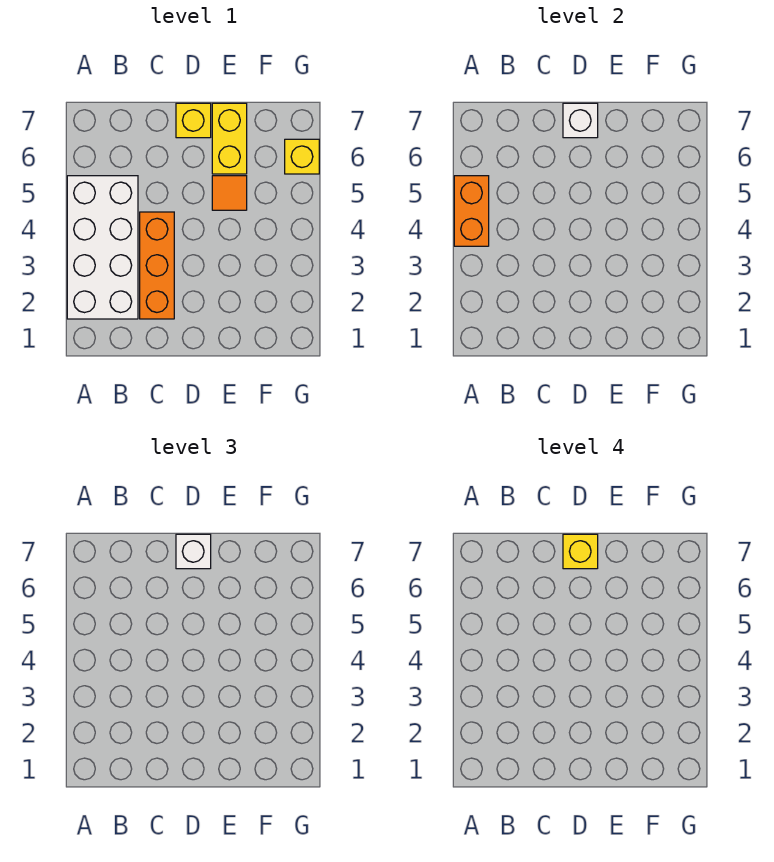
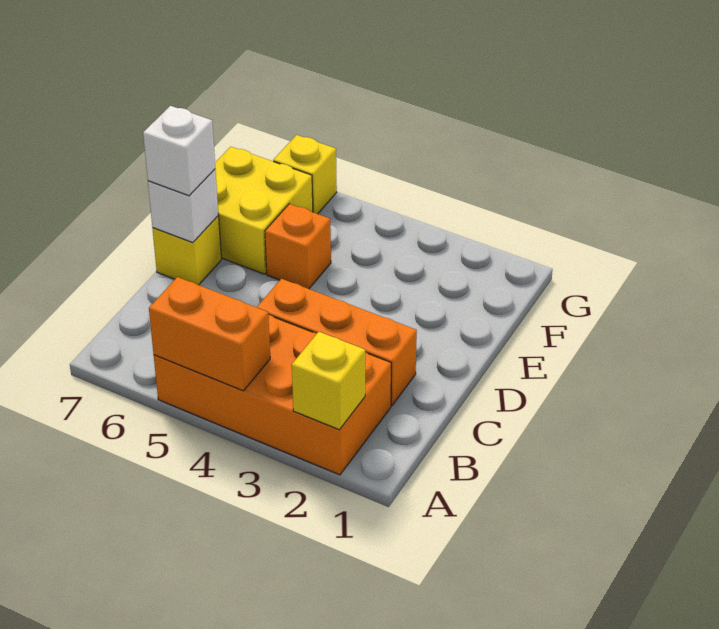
white brick A2:B5 level 1 -> orange brick A2:B5 level 1
yellow brick D7 level 4 -> yellow brick A2 level 2
orange tile E5 level 1 -> orange brick E5 level 1
yellow brick E6:E7 level 1 -> yellow brick E6:F7 level 1

